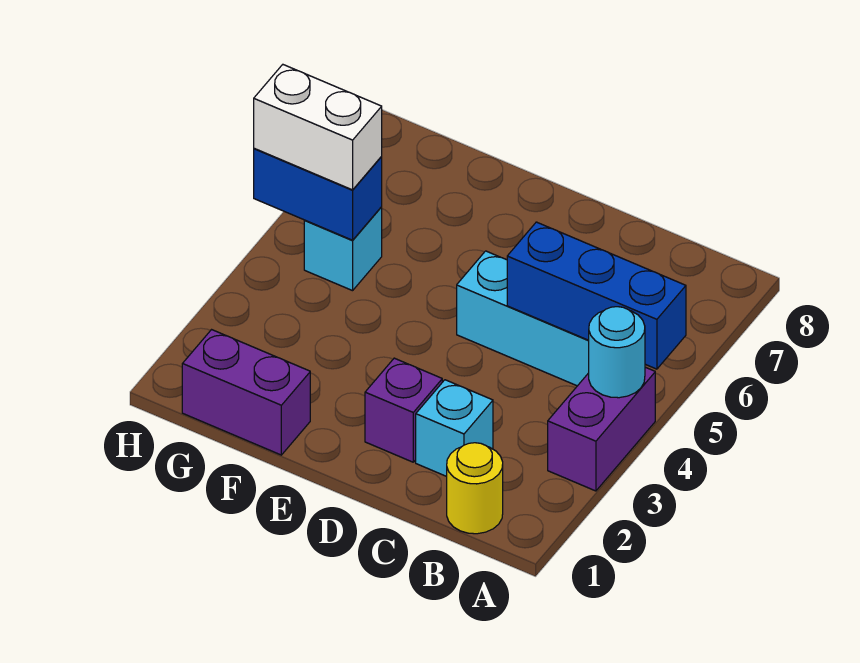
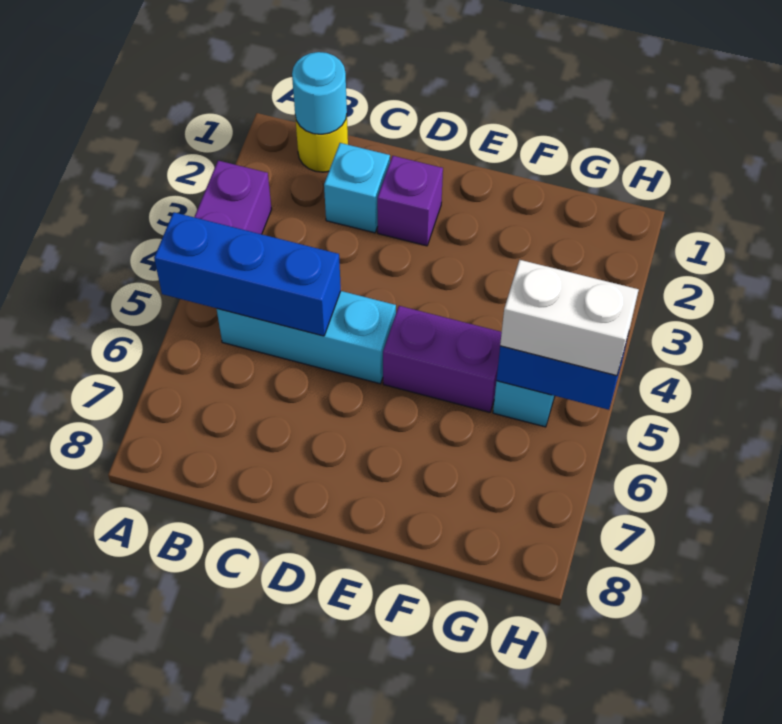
cyan round brick A4 level 2 -> cyan round brick B1 level 2
purple brick F1:G1 level 1 -> purple brick E5:F5 level 1

